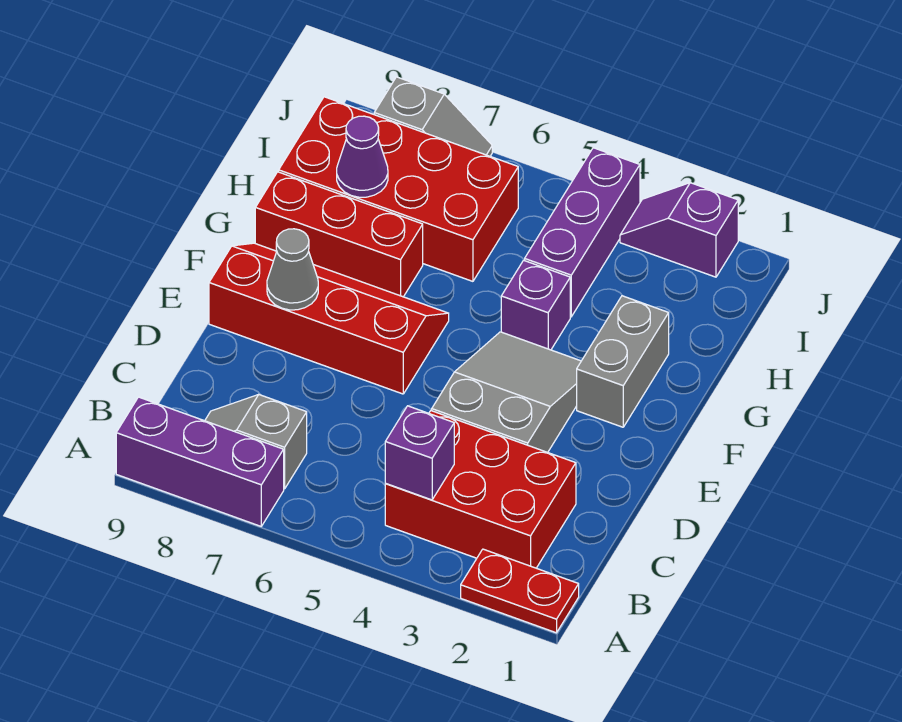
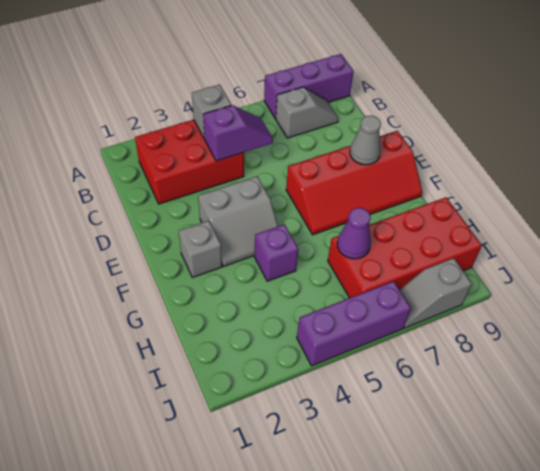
red plate A1:A2 level 1 -> none
purple brick B4 level 2 -> grey brick B4 level 2
grey slope D3:F4 level 1 top D -> grey slope E3:F4 level 1 top E
grey brick F2:G2 level 1 -> grey brick F2 level 1
red brick G7:G9 level 1 -> none
purple brick H4:J4 level 1 -> purple brick J4:J6 level 1
purple cone H8 level 2 -> purple cone H6 level 2
purple slope J2:J3 level 1 top 2 -> purple slope C4:C5 level 2 top 4

